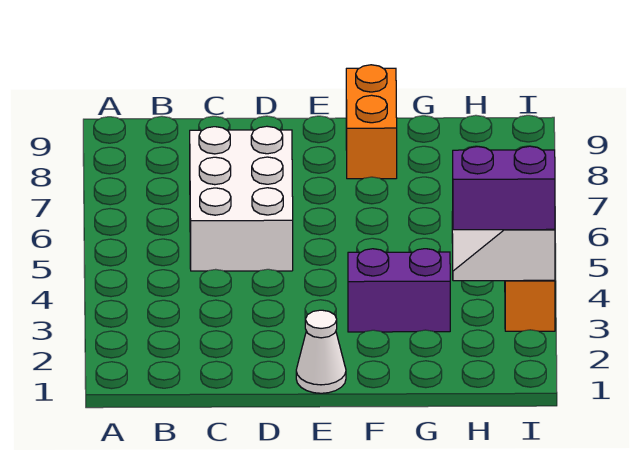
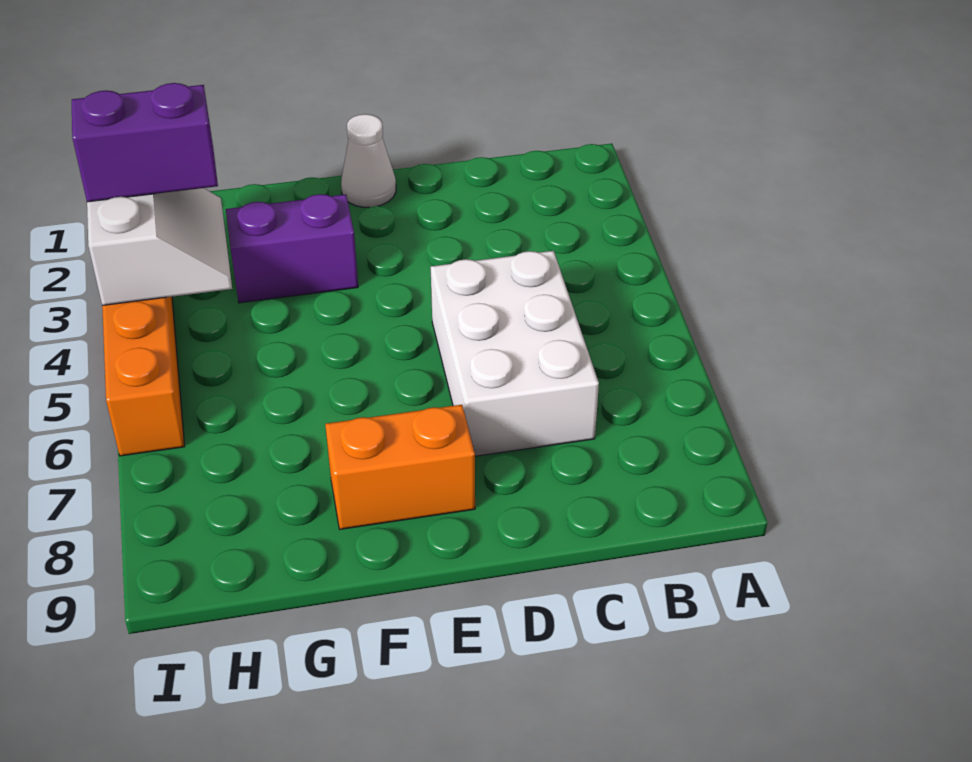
orange brick F8:F9 level 1 -> orange brick E8:F8 level 1

